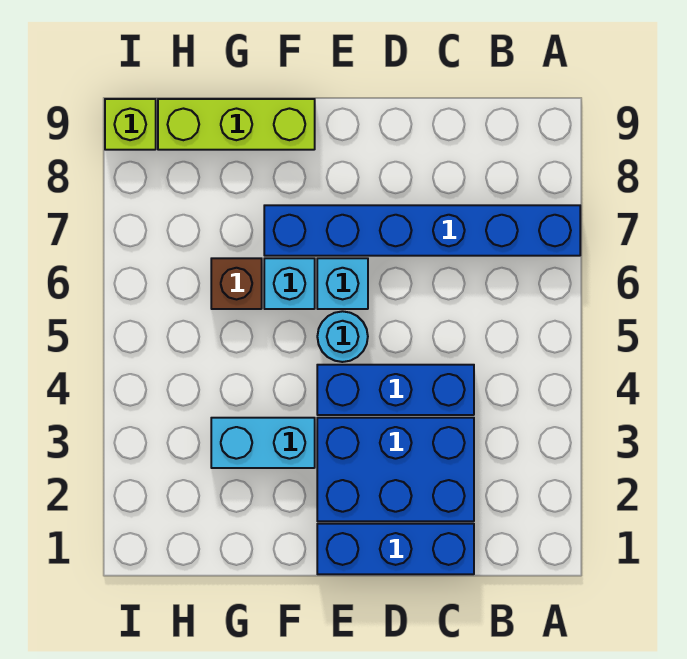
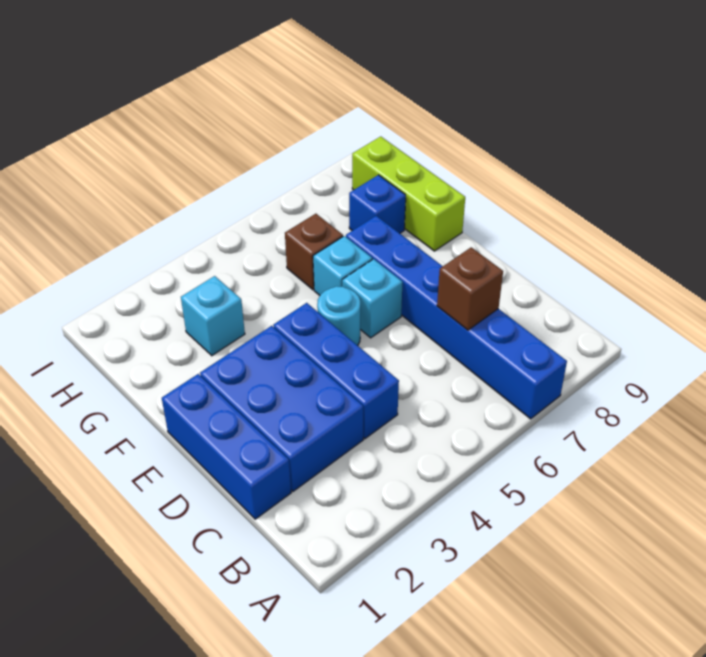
none -> brown brick C7 level 2
cyan brick F3:G3 level 1 -> cyan brick G3 level 1
none -> blue brick G8 level 1
lime brick I9 level 1 -> none

